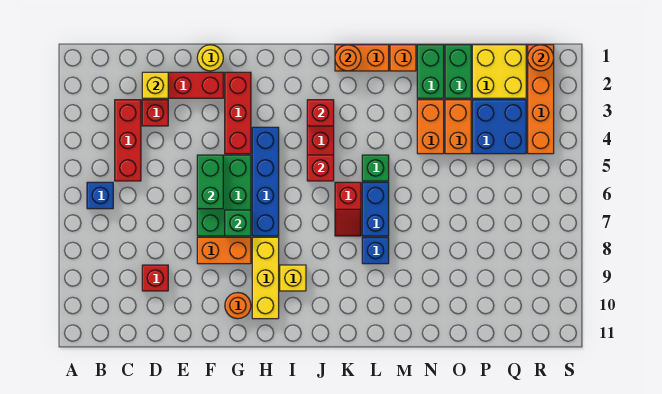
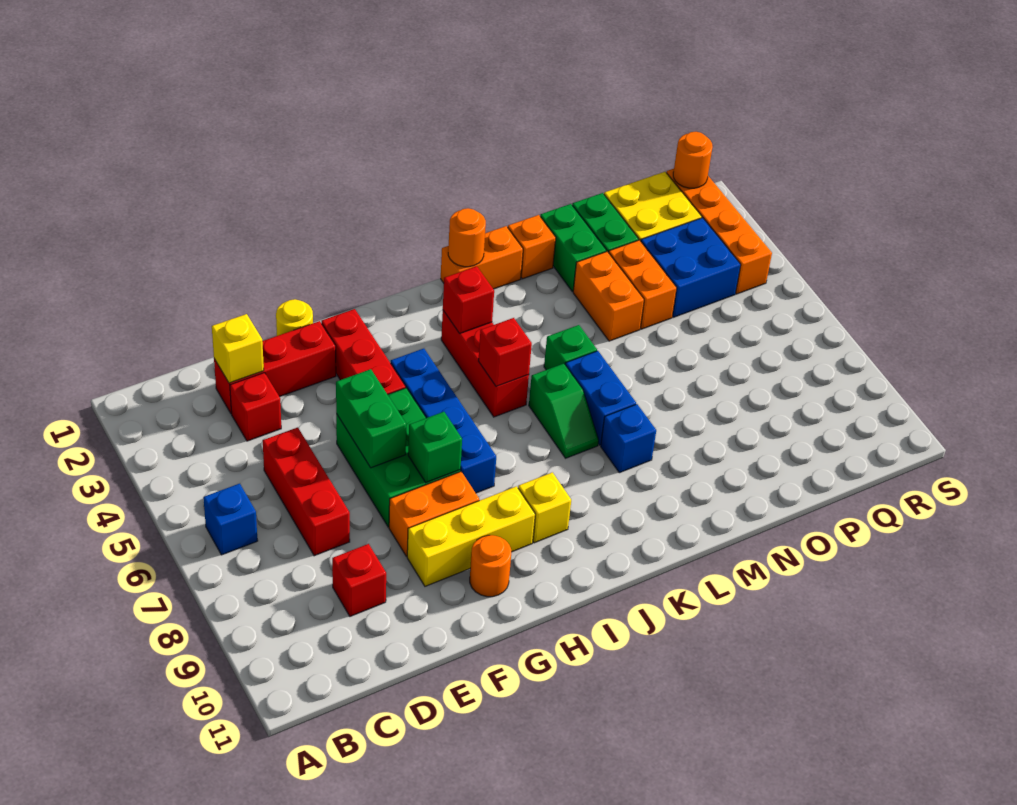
red brick C3:C5 level 1 -> red brick D5:D7 level 1
yellow brick H8:H10 level 1 -> yellow brick F9:H9 level 1
red slope K6:K7 level 1 top 6 -> green slope K6:K7 level 1 top 6

